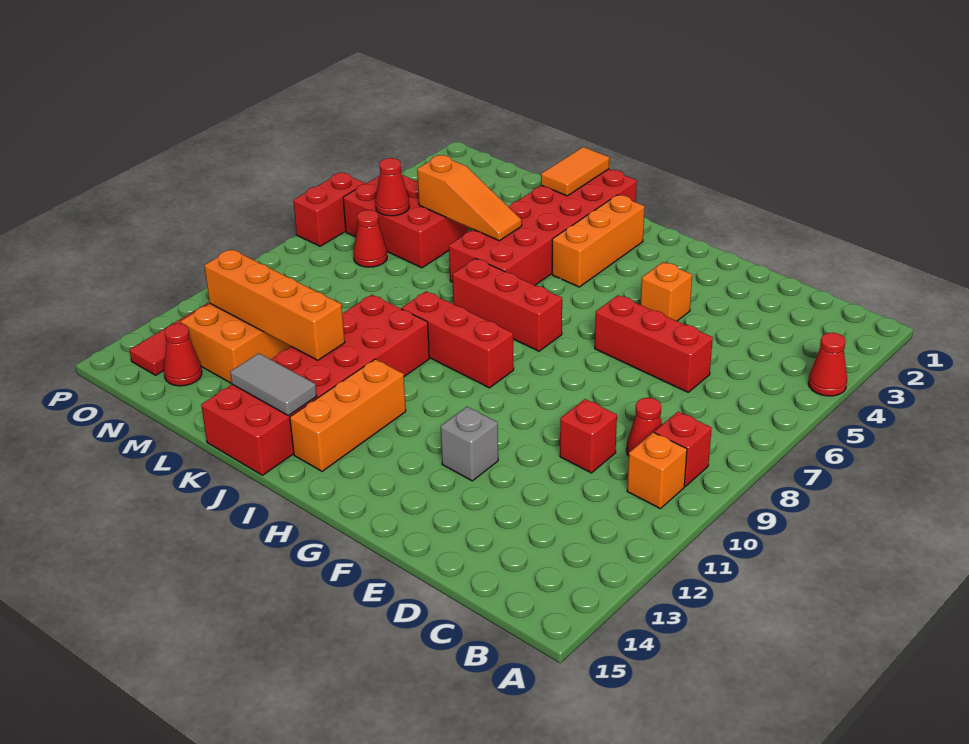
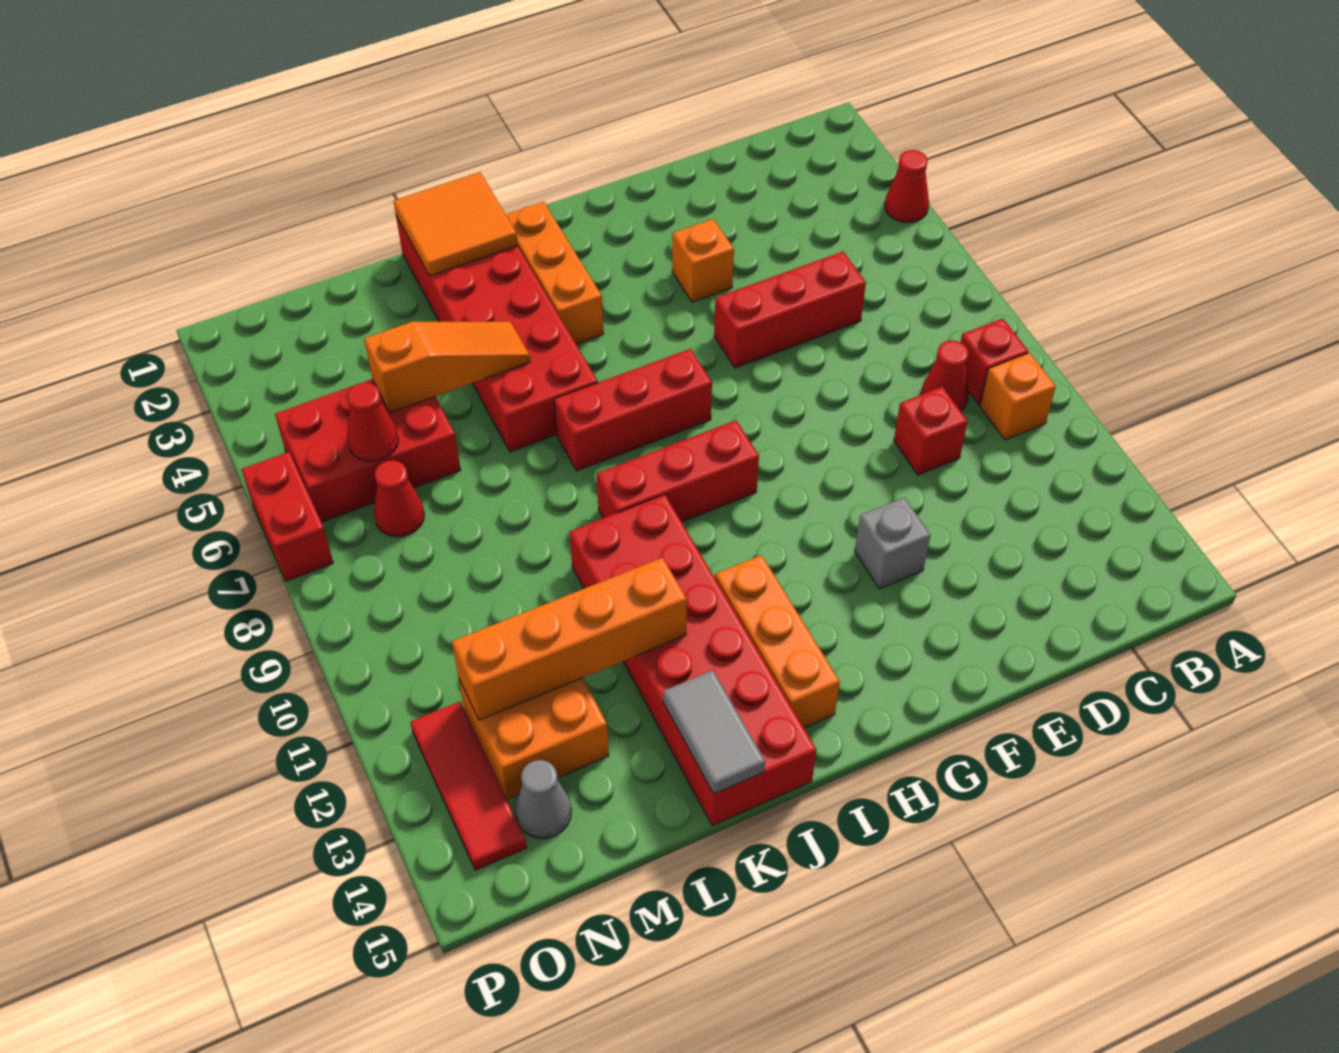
grey tile J14:K14 level 2 -> grey tile K14:K15 level 2
orange tile K1:K2 level 2 -> orange tile J1:K2 level 2
red cone N14 level 1 -> grey cone N14 level 1

